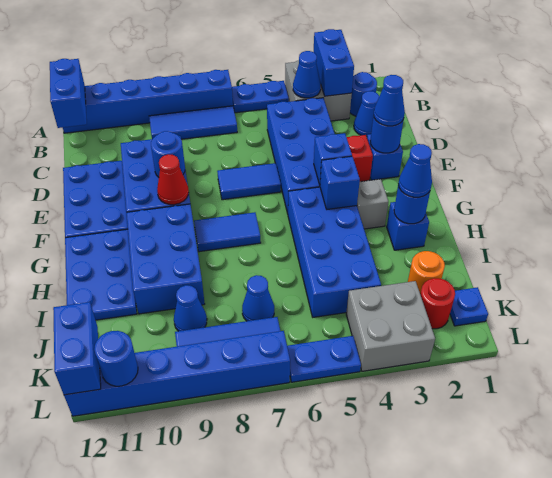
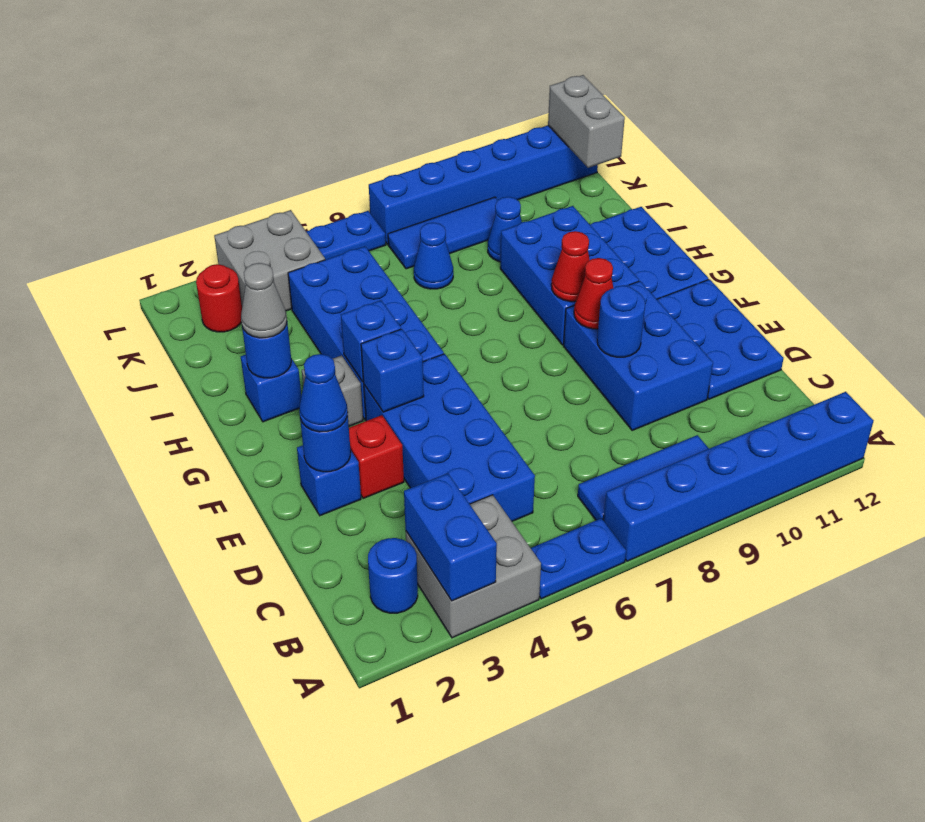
blue brick A12:B12 level 2 -> none
blue cone B4 level 2 -> none
blue cone C2 level 1 -> none
blue tile E6:E7 level 1 -> none
blue tile G7:G8 level 1 -> none
none -> red cone G9 level 2
blue cone H2 level 3 -> grey cone H2 level 3
orange round brick J2 level 1 -> none
blue plate K1 level 1 -> none
blue brick K12:L12 level 2 -> grey brick K12:L12 level 2
blue round brick L11 level 2 -> none

